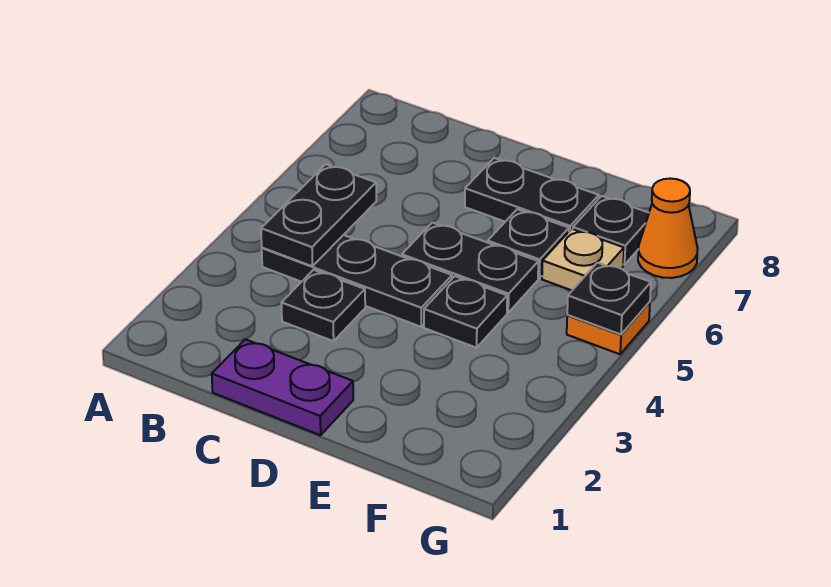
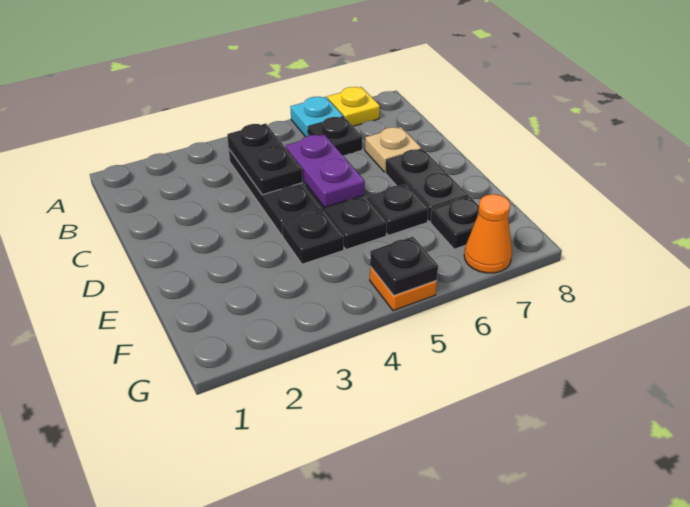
none -> cyan plate A6 level 1
none -> yellow plate A7 level 1
black plate B4:B5 level 2 -> black plate B4:C4 level 2
purple plate C1:D1 level 1 -> purple plate C5:D5 level 2
black plate C3 level 1 -> black plate B6 level 1
tan plate F6 level 1 -> tan plate C7 level 1

